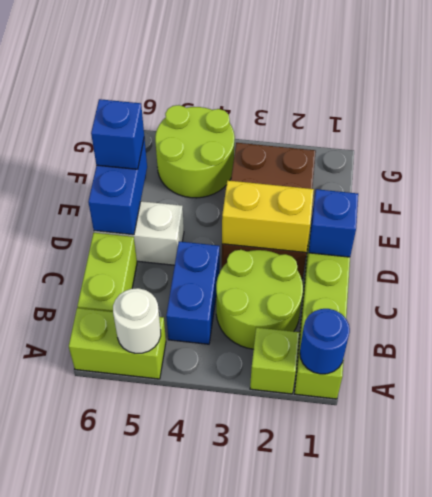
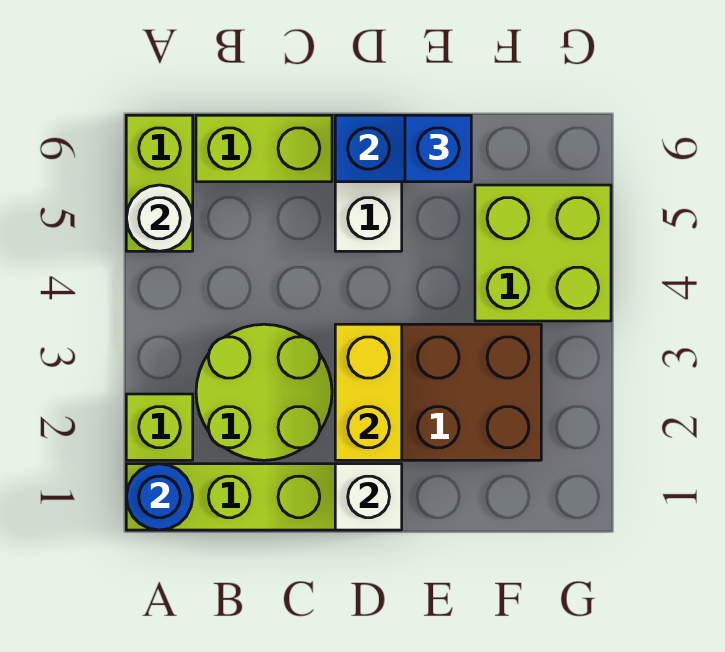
blue brick B4:C4 level 1 -> none
blue brick D1 level 2 -> white brick D1 level 2
lime round brick F4:G5 level 1 -> lime brick F4:G5 level 1

